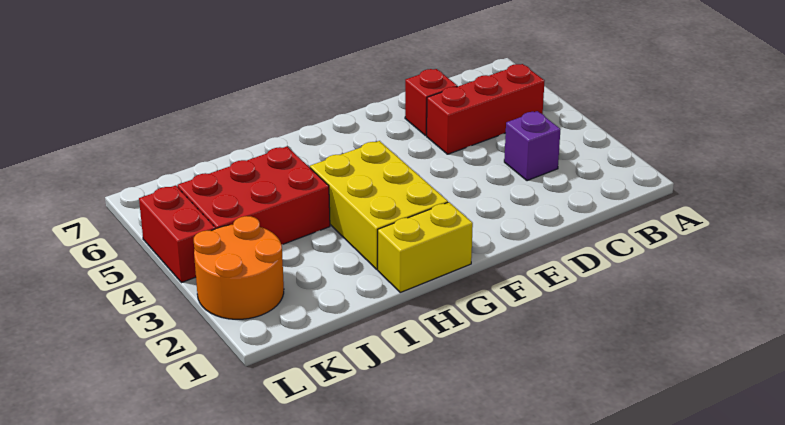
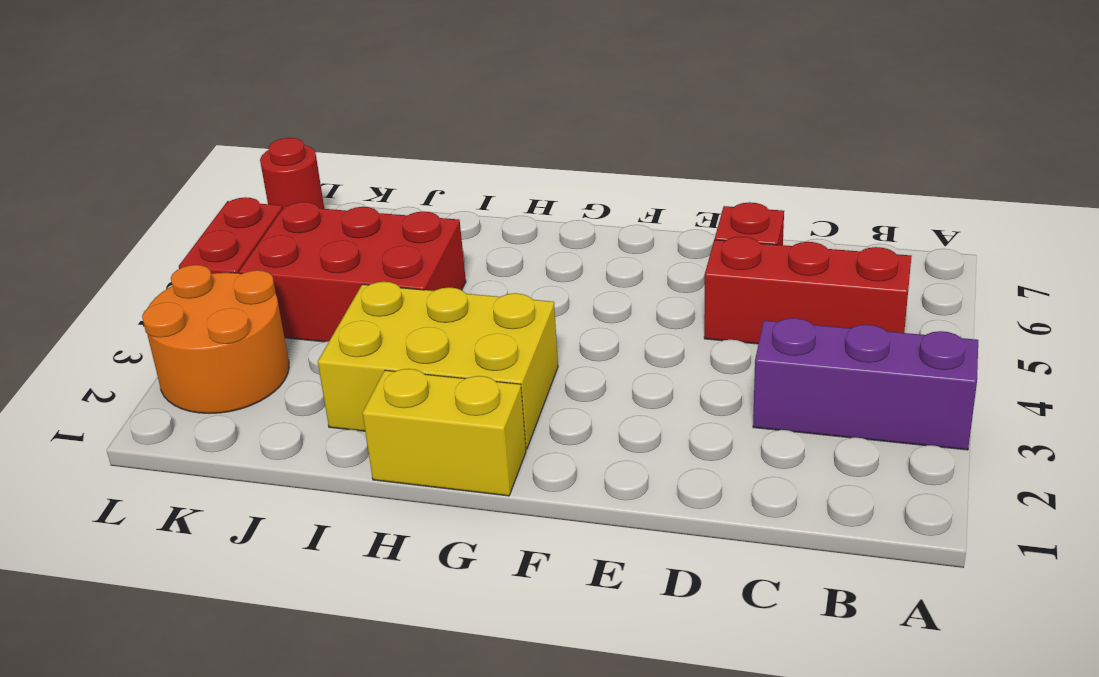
purple brick C3 level 1 -> purple brick A3:C3 level 1
yellow brick G2:H4 level 1 -> yellow brick G2:I3 level 1
none -> red round brick L7 level 1

